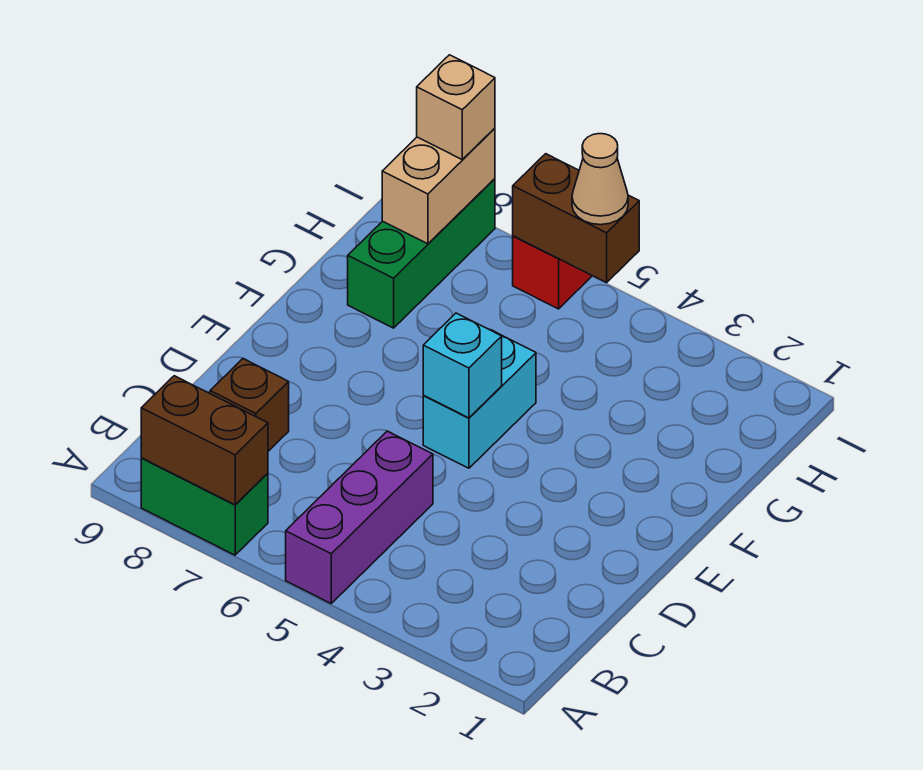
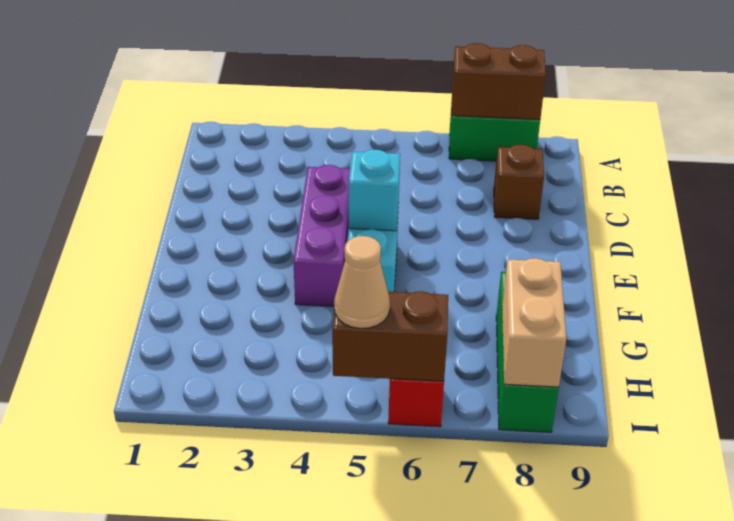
purple brick A5:C5 level 1 -> purple brick D4:F4 level 1
tan brick I8 level 3 -> none

